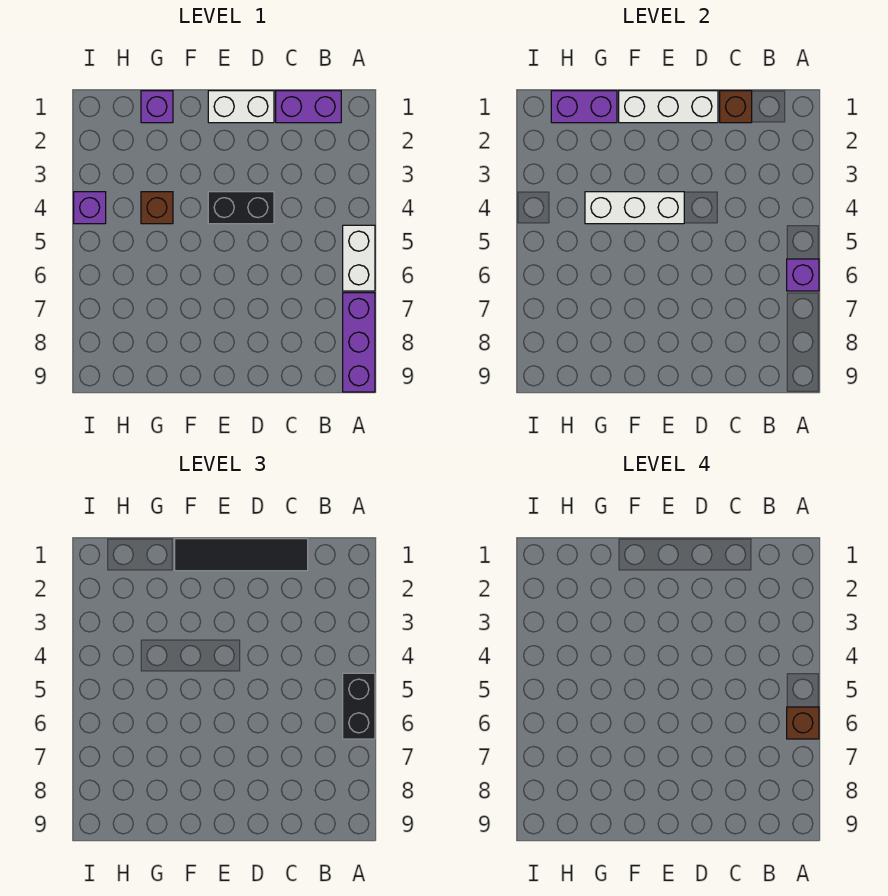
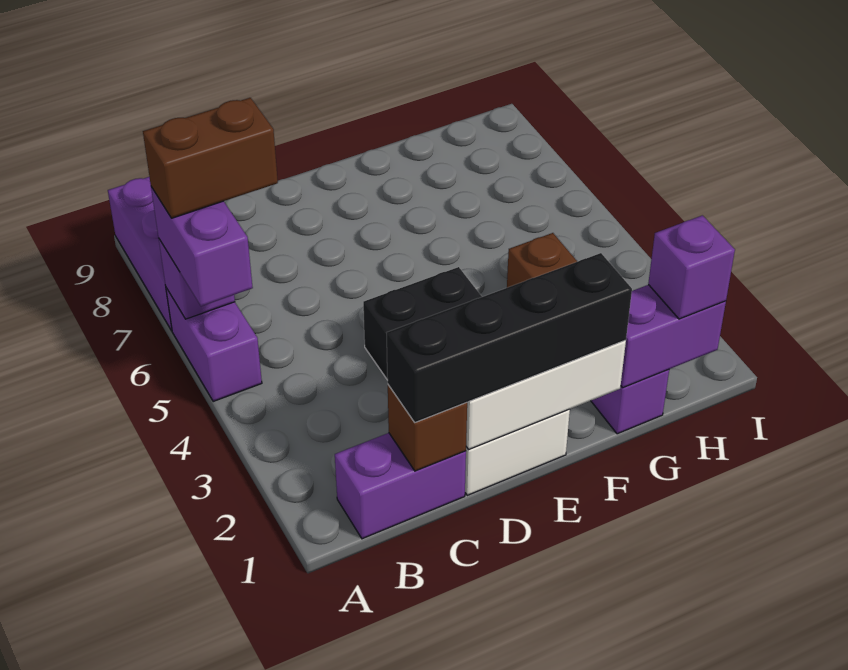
white brick A5:A6 level 1 -> purple brick A5:A6 level 1
black brick A5:A6 level 3 -> purple brick A5:A6 level 3
brown brick A6 level 4 -> brown brick A6:B6 level 4
black tile C1:F1 level 3 -> black brick C1:F1 level 3
white brick E4:G4 level 2 -> none
purple brick I4 level 1 -> purple brick H1 level 3

